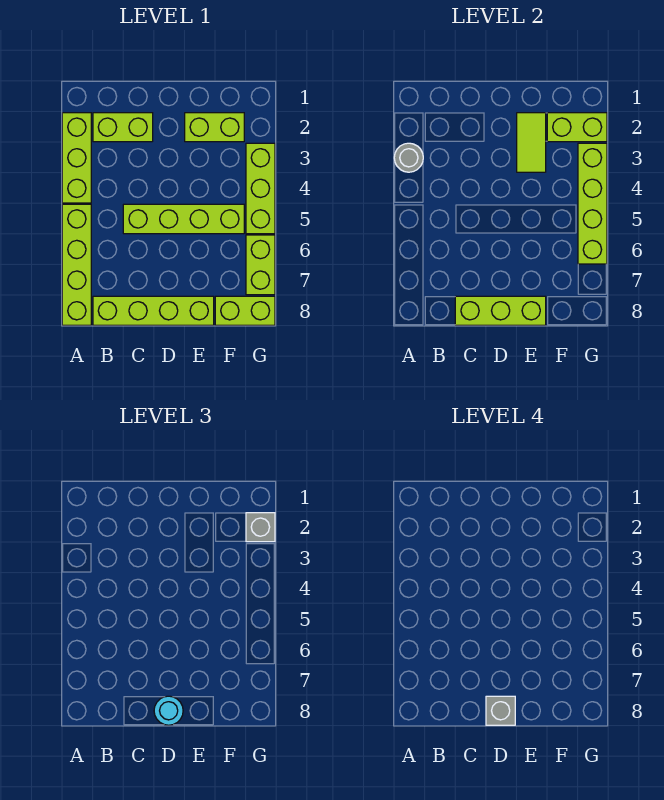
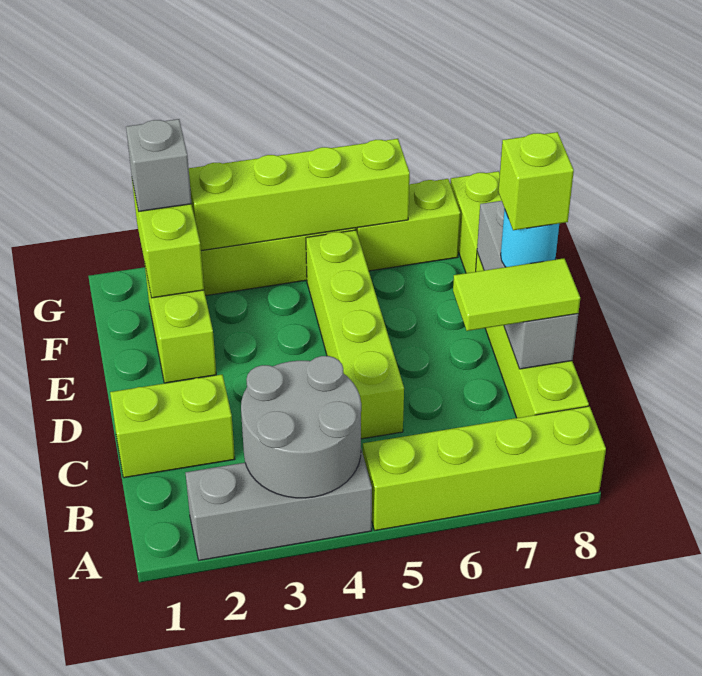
lime brick A2:A4 level 1 -> grey brick A2:A4 level 1
grey round brick A3 level 2 -> grey round brick A3:B4 level 2
lime brick B2:C2 level 1 -> lime brick C1:C2 level 1
lime brick C8:E8 level 2 -> grey brick C8:E8 level 2
grey brick D8 level 4 -> lime brick D8 level 4
lime tile E2:E3 level 2 -> lime tile C7:C8 level 3

